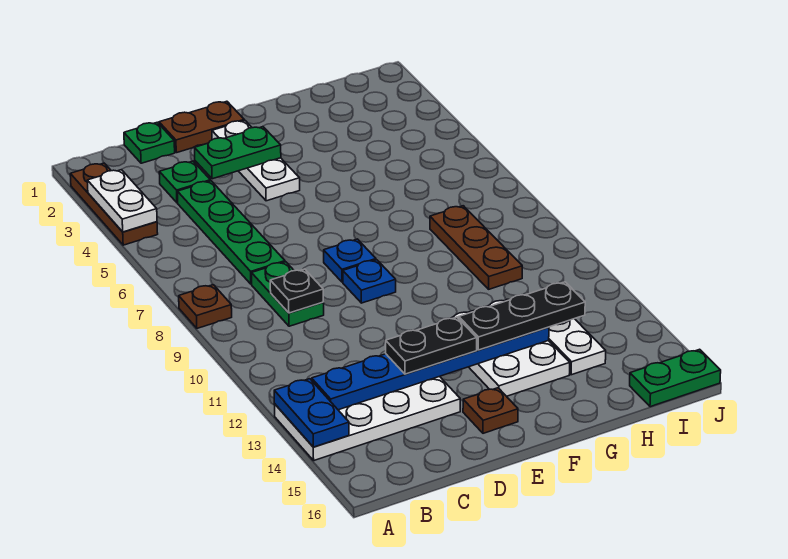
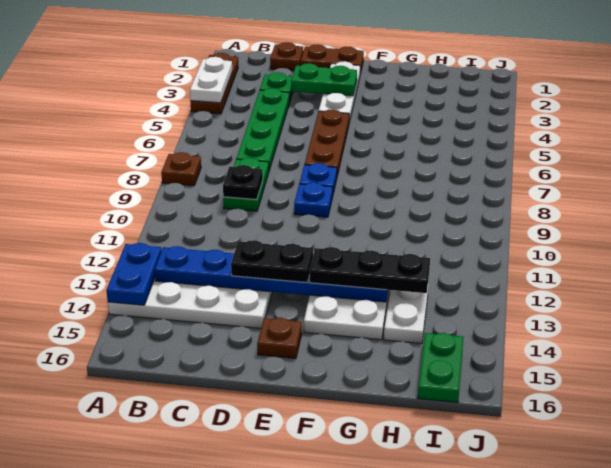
green plate C1 level 1 -> brown plate C1 level 1
brown plate H8:H10 level 1 -> brown plate E5:E7 level 1
green plate I16:J16 level 1 -> green plate I15:I16 level 1

